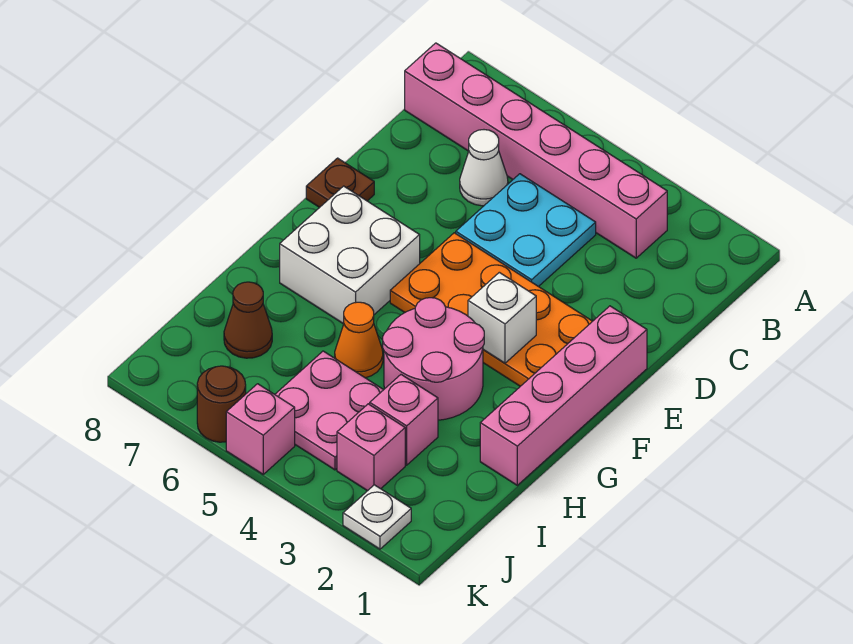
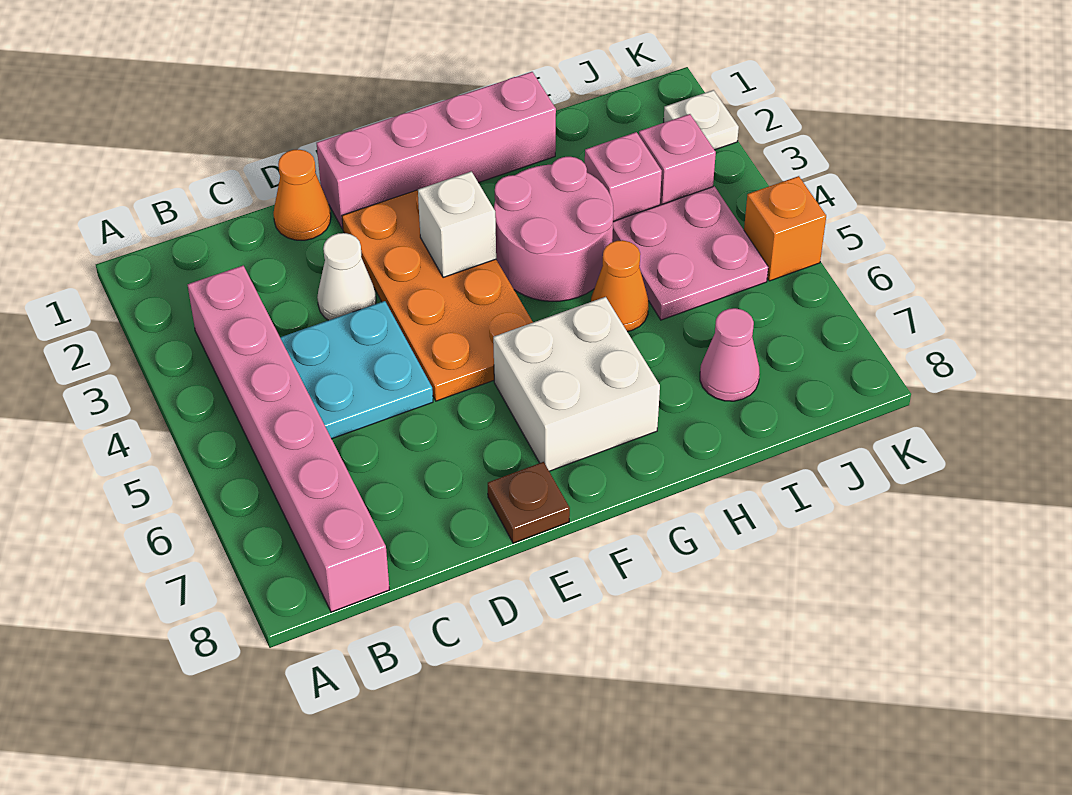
white cone C6 level 1 -> white cone D3 level 1
none -> orange cone D1 level 1
brown cone I7 level 1 -> pink cone I7 level 1
pink brick K5 level 1 -> orange brick K5 level 1
brown round brick K6 level 1 -> none

